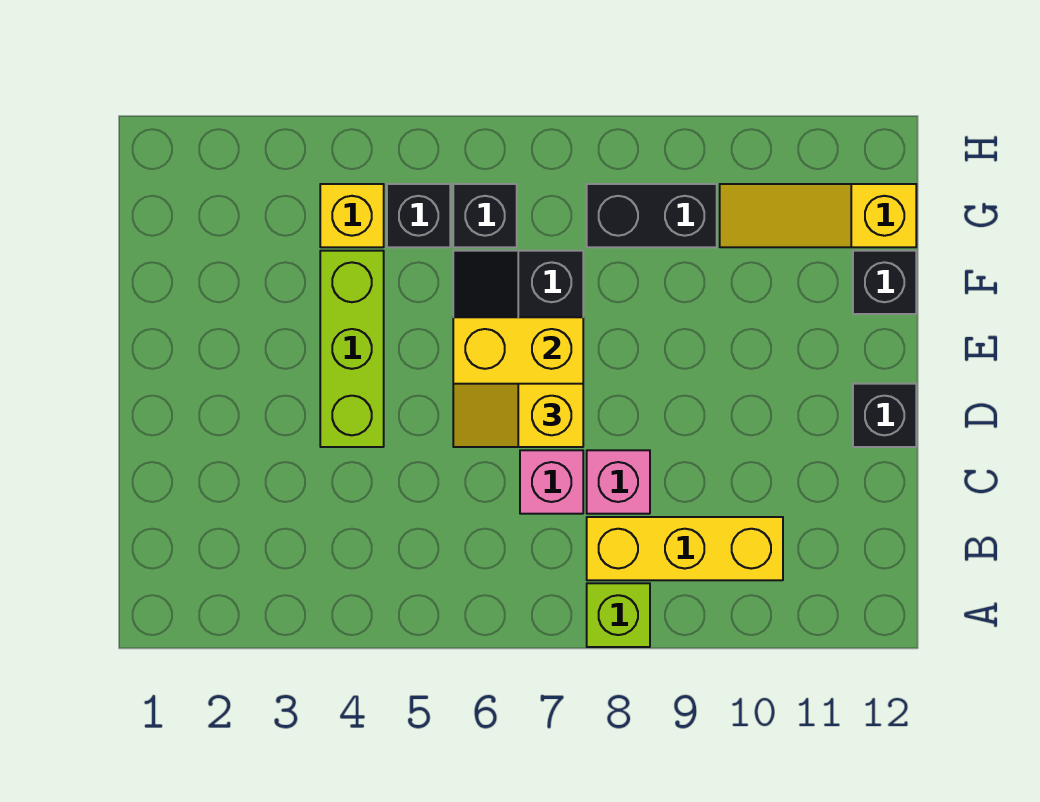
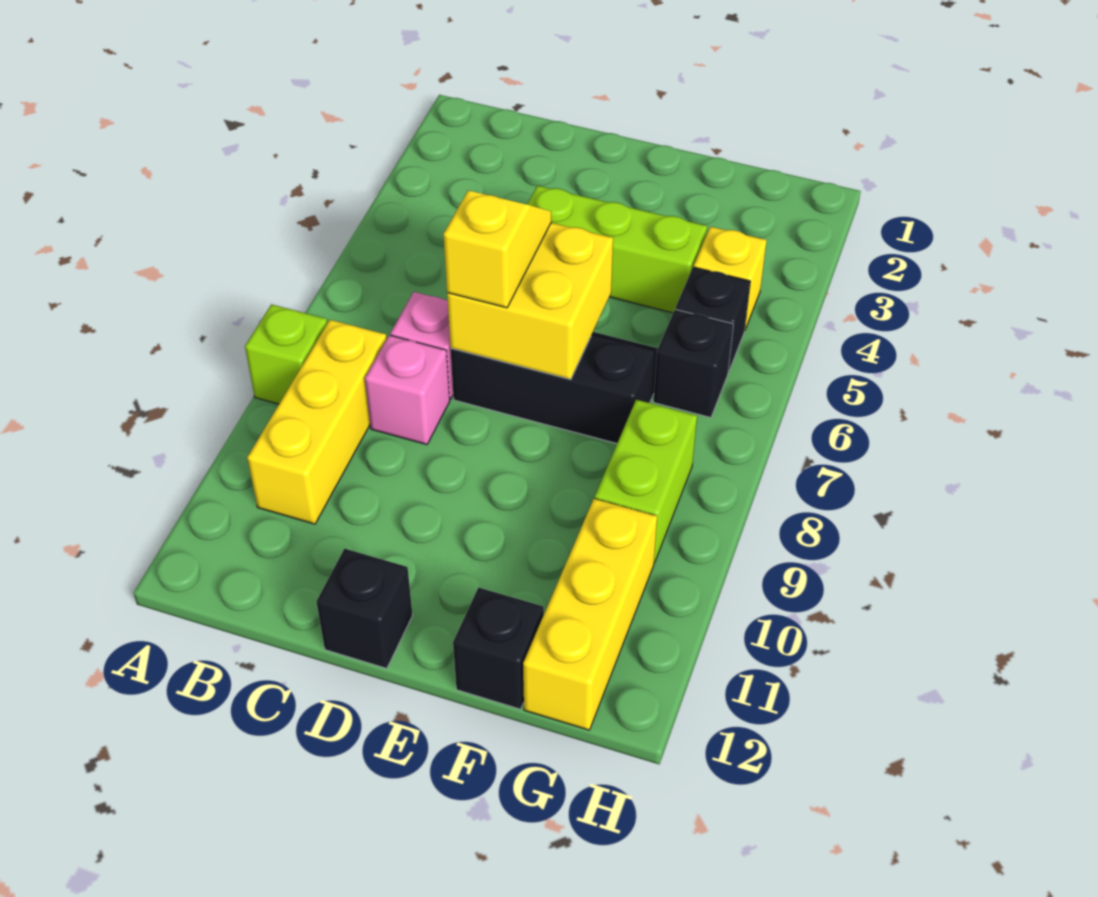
black brick G8:G9 level 1 -> lime brick G8:G9 level 1
yellow slope G10:G12 level 1 top 12 -> yellow brick G10:G12 level 1

